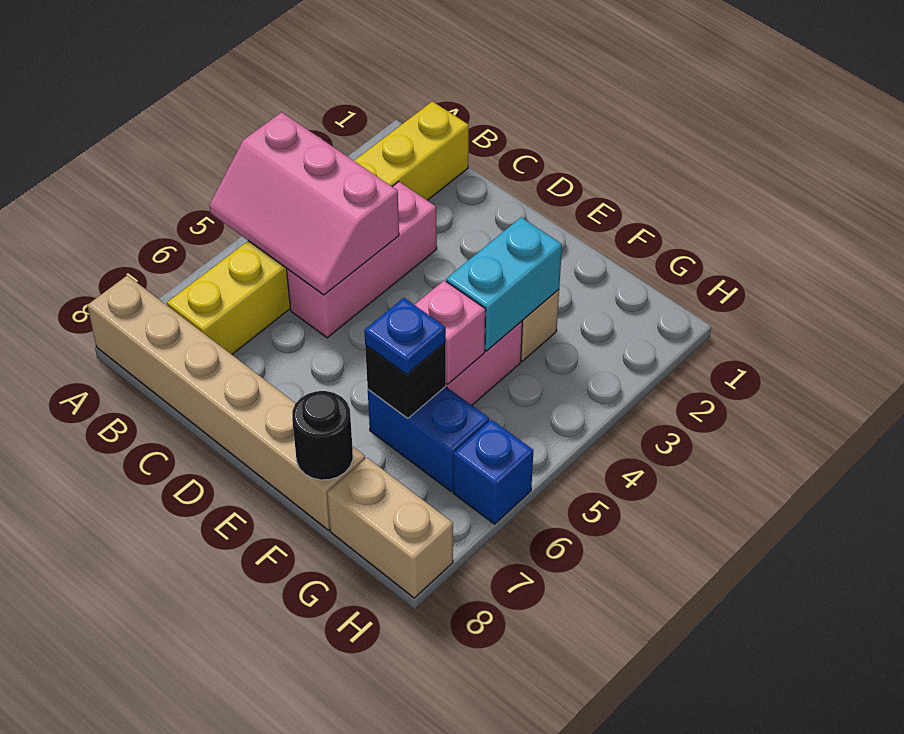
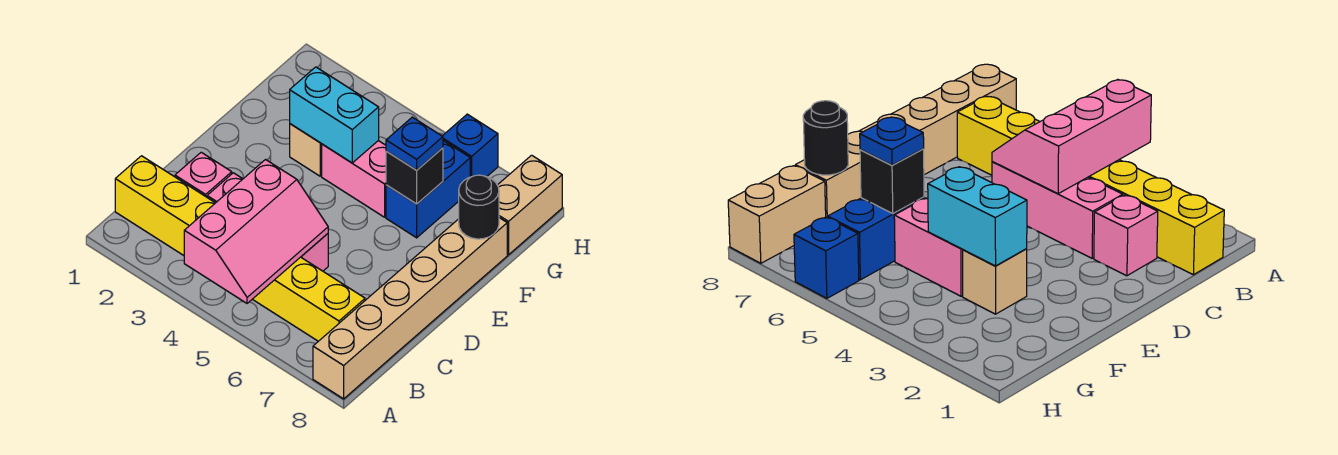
pink brick F5 level 2 -> pink brick C2 level 1

